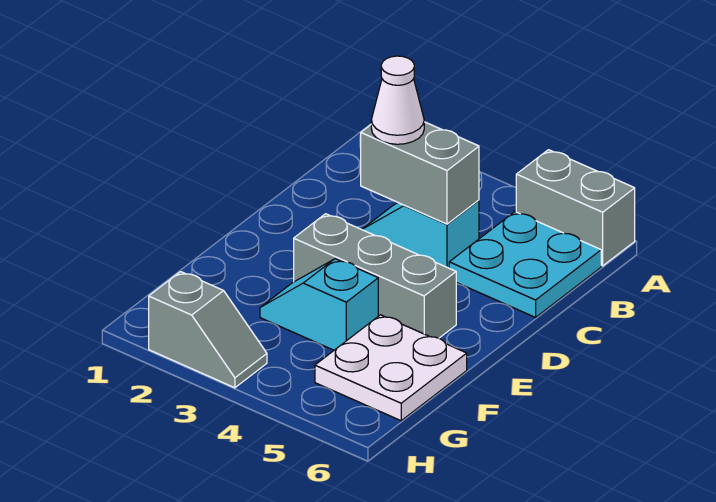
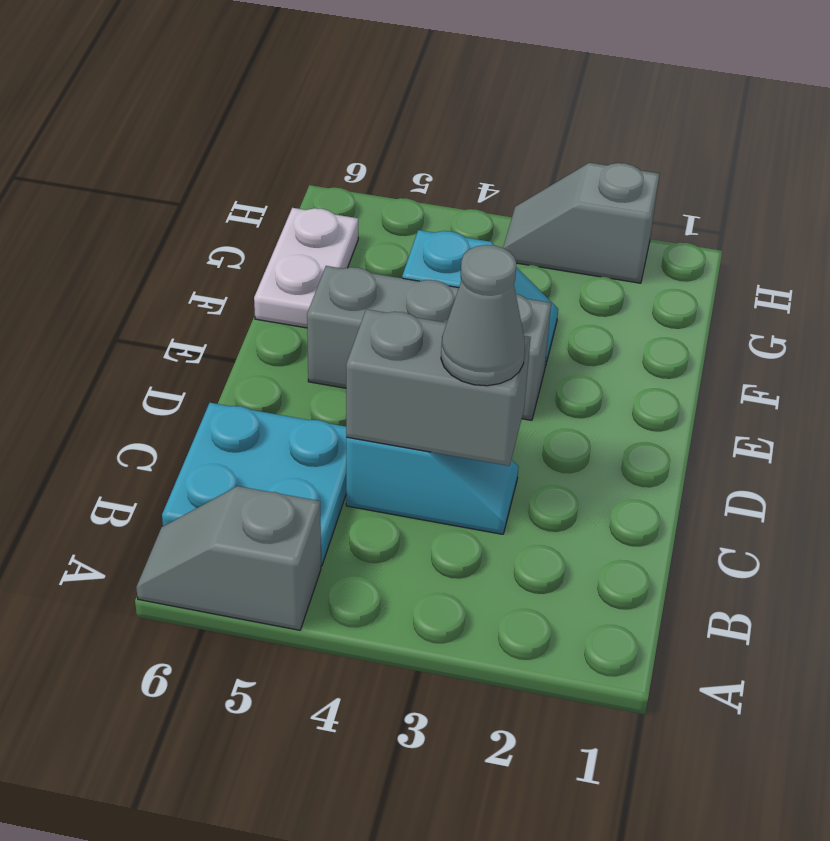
grey brick A5:A6 level 1 -> grey slope A5:A6 level 1 top 5
white cone C3 level 3 -> grey cone C3 level 3
white plate F5:G6 level 1 -> white plate F6:G6 level 1

